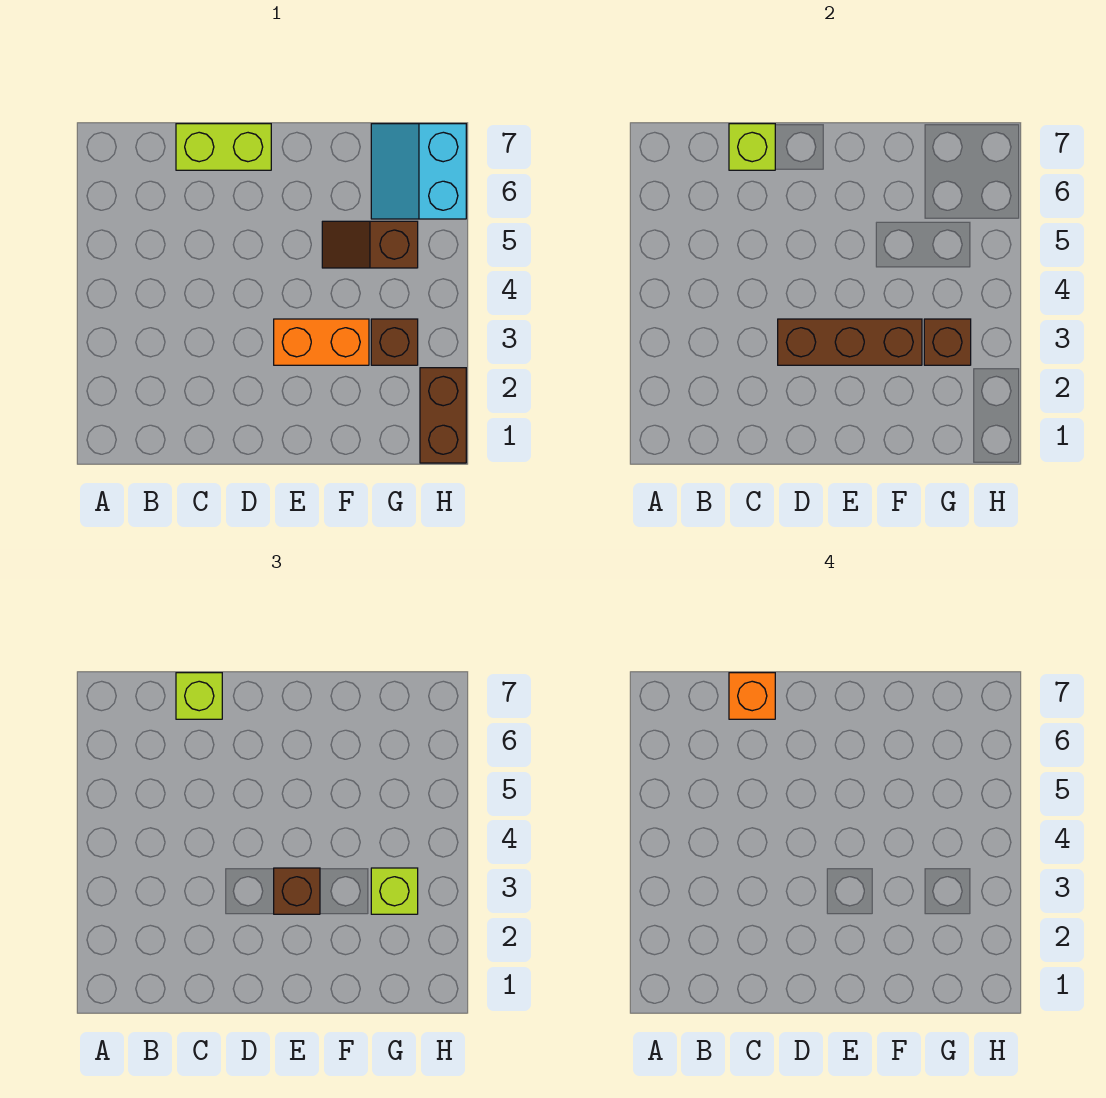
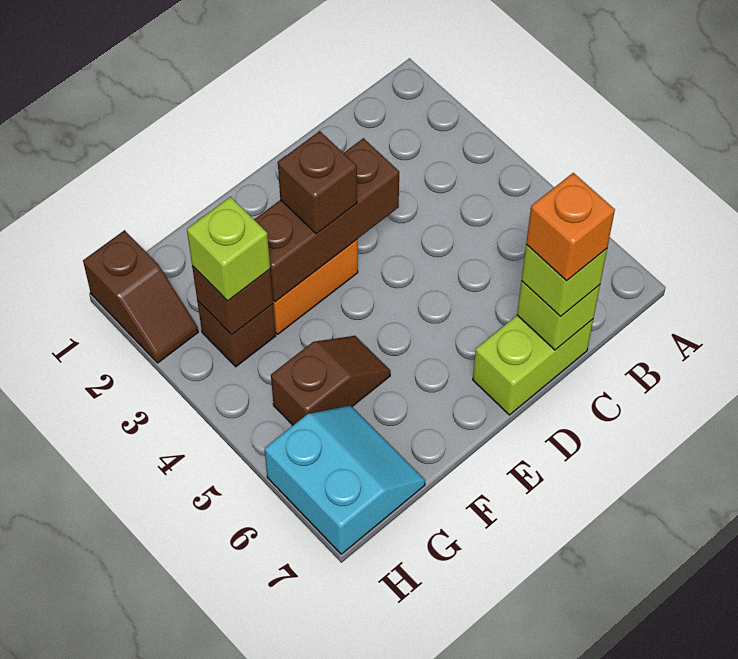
brown brick H1:H2 level 1 -> brown slope H1:H2 level 1 top 1

